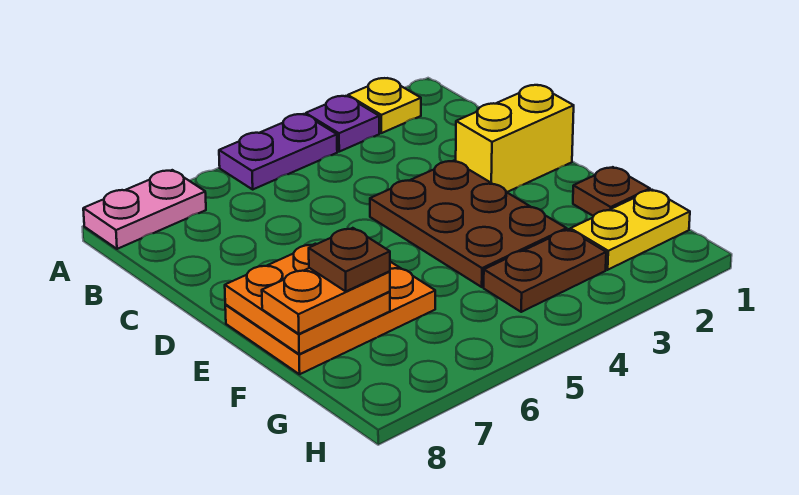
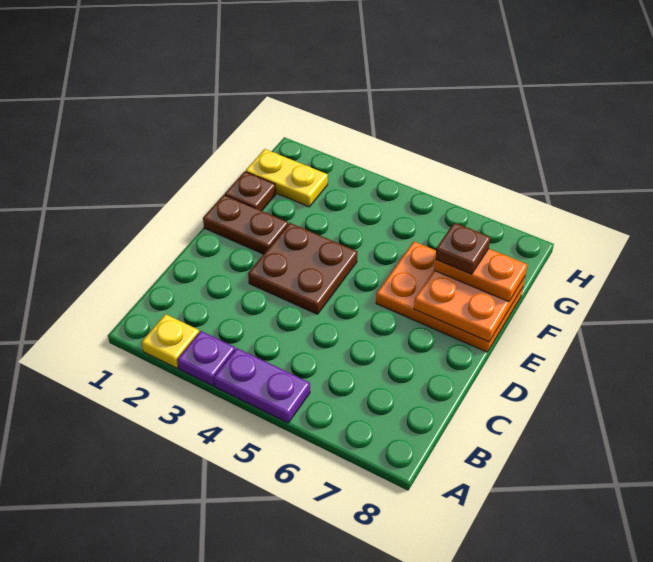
pink plate A7:A8 level 1 -> none
yellow brick D1:D2 level 1 -> none
brown plate D3:F4 level 1 -> brown plate D3:E4 level 1
brown plate G3:G4 level 1 -> brown plate E1:E2 level 1

